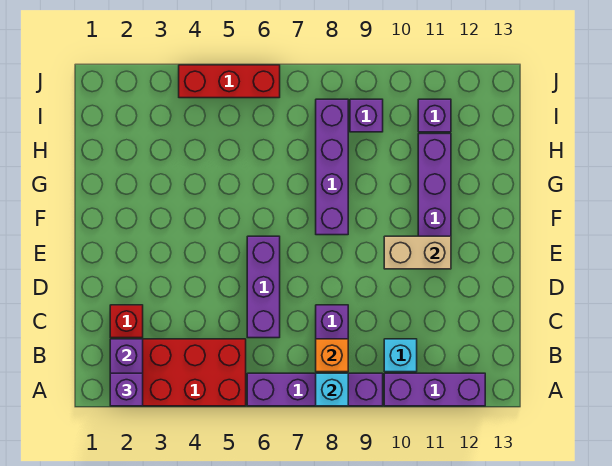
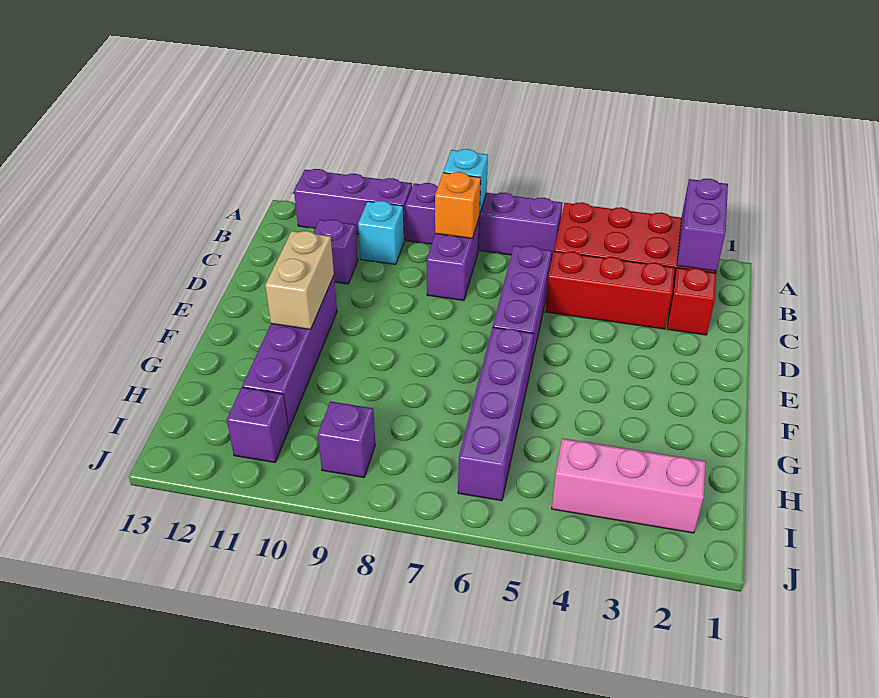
purple brick A2 level 3 -> purple brick C11 level 1
tan brick E10:E11 level 2 -> tan brick E11:F11 level 2
purple brick F8:I8 level 1 -> purple brick F6:I6 level 1
none -> pink brick I2:I4 level 1
red brick J4:J6 level 1 -> red brick C3:C5 level 1

